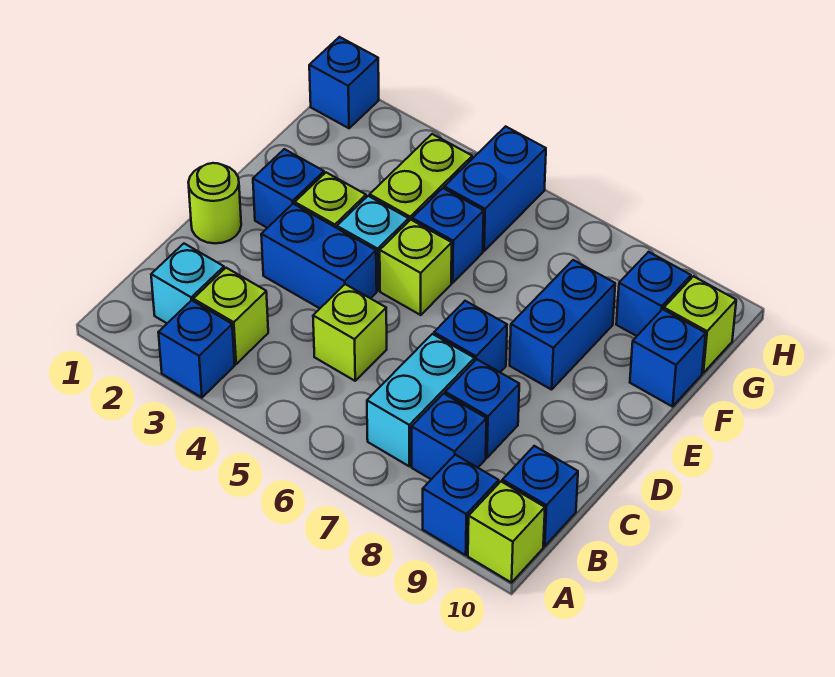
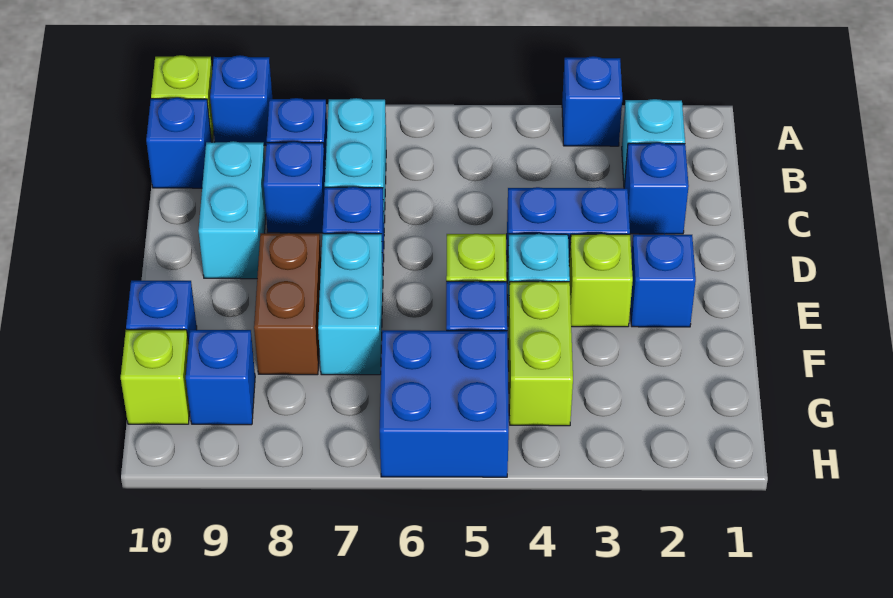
lime brick B3 level 1 -> none
lime brick C5 level 1 -> none
none -> cyan brick C9:D9 level 1
lime round brick D1 level 1 -> none
none -> cyan brick E7:F7 level 1
blue brick E8:F8 level 1 -> brown brick E8:F8 level 1
blue brick G5:H5 level 1 -> blue brick G5:H6 level 1
blue brick H1 level 1 -> blue brick C2 level 1

